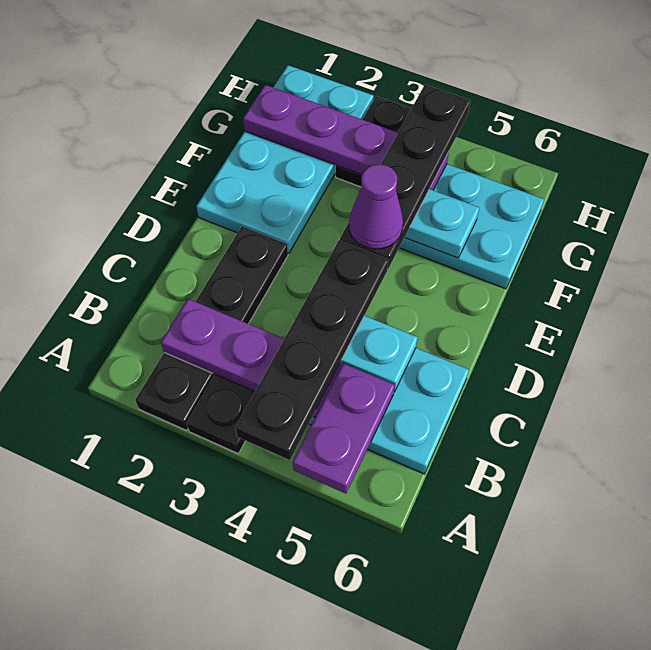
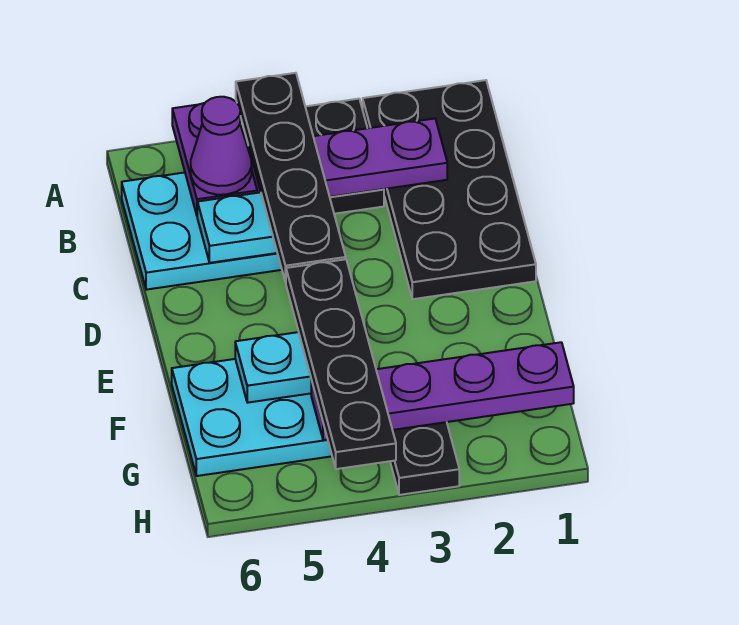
black plate A2:D2 level 1 -> black plate A1:D2 level 1
cyan plate E1:H2 level 1 -> none
purple cone E4 level 4 -> purple cone B5 level 3

